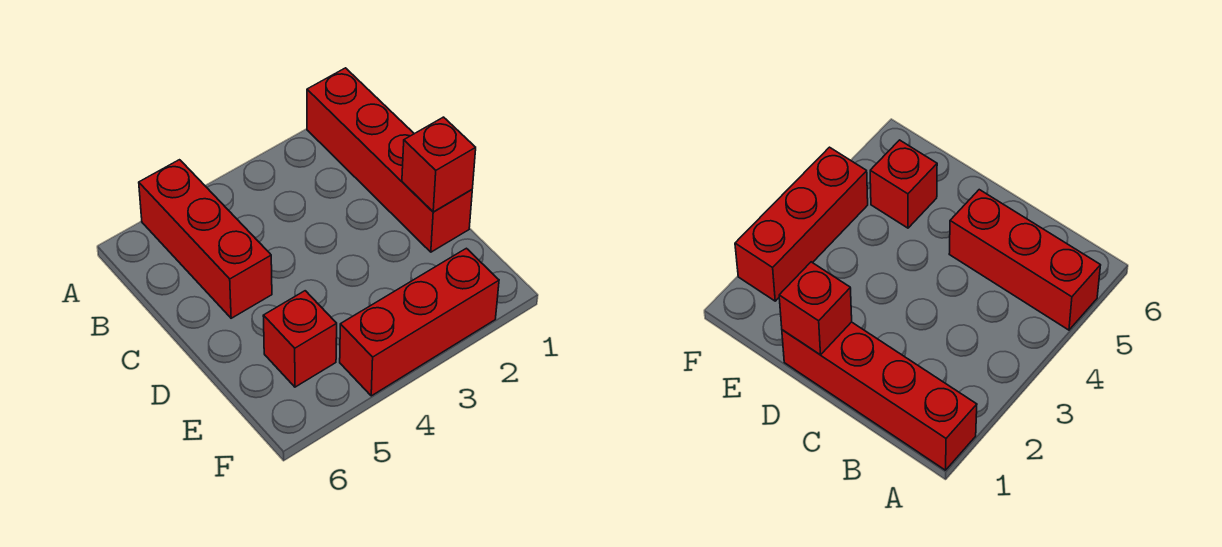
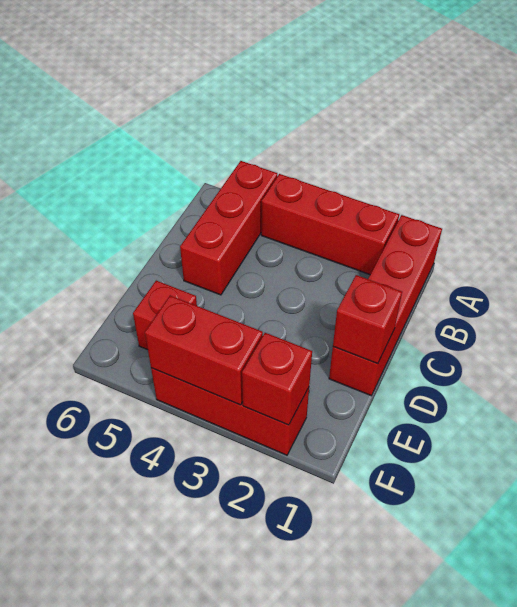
none -> red brick A2:A4 level 1
none -> red brick F2 level 2
none -> red brick F3:F4 level 2

